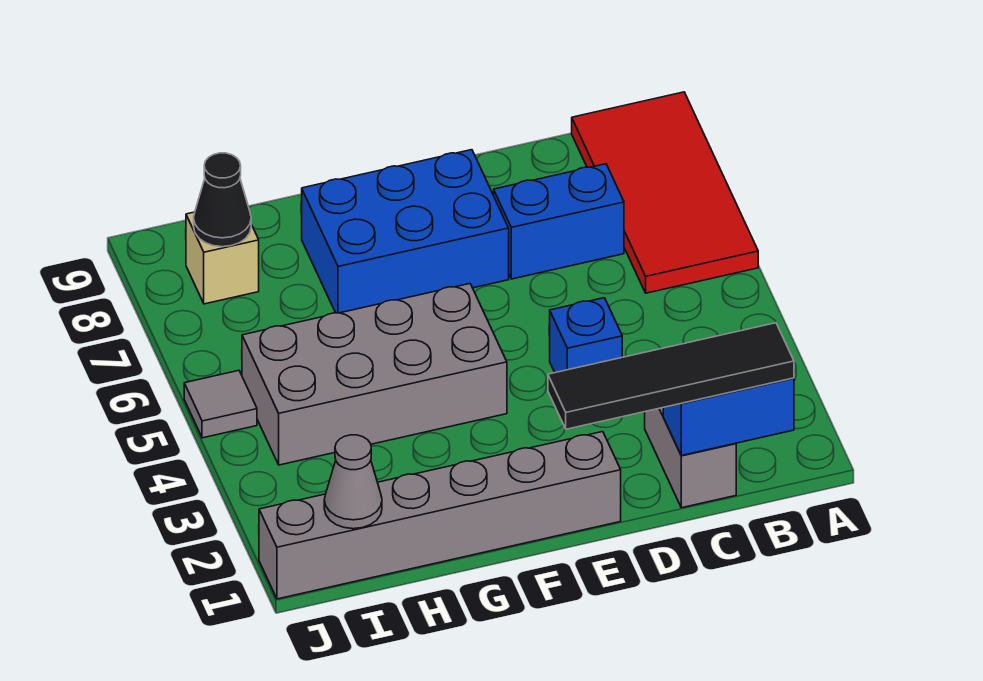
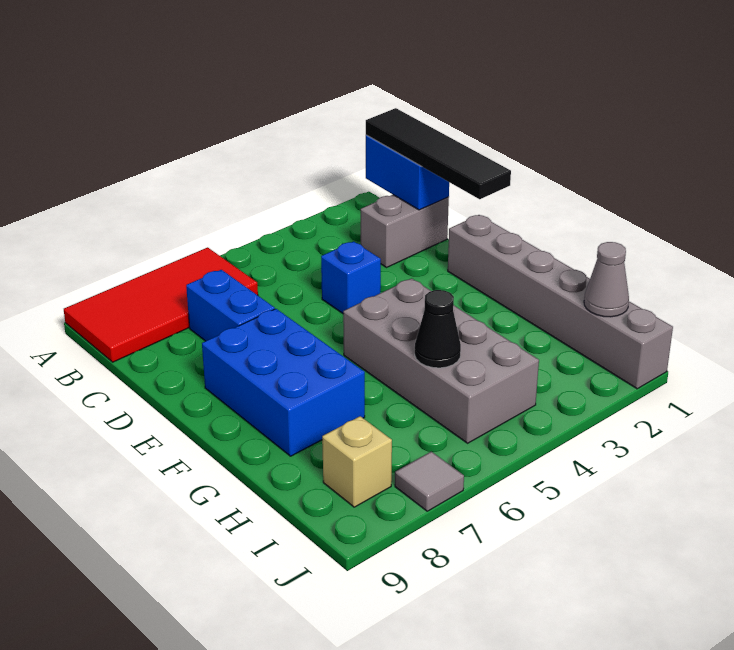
black cone I8 level 2 -> black cone H5 level 2
grey tile J5 level 1 -> grey tile J7 level 1

